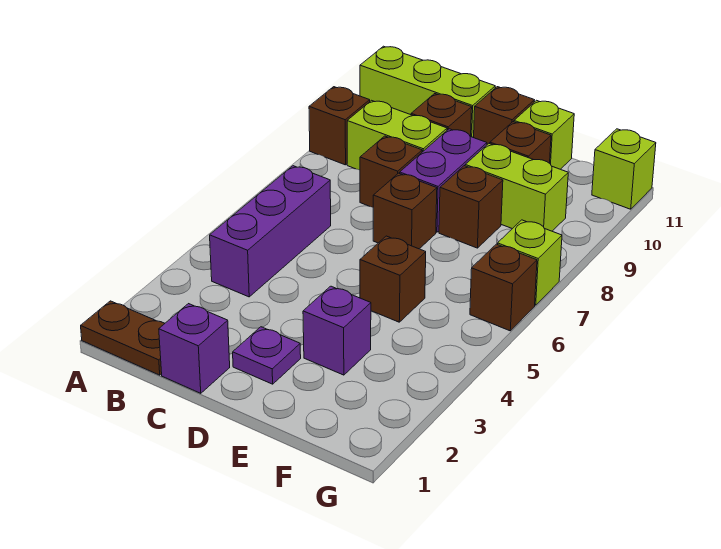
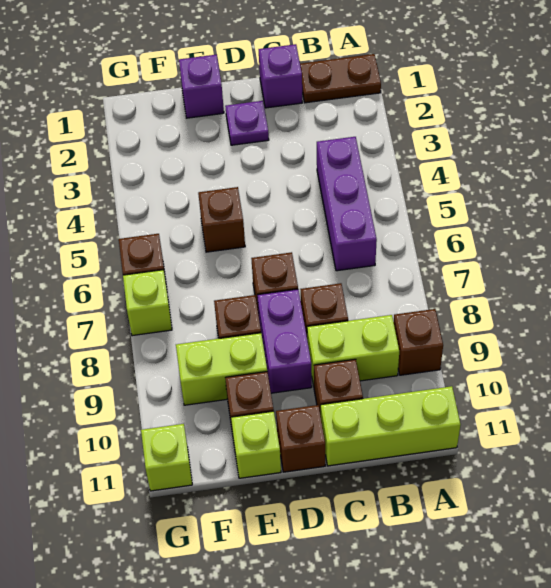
purple brick E3 level 1 -> purple brick E1 level 1

